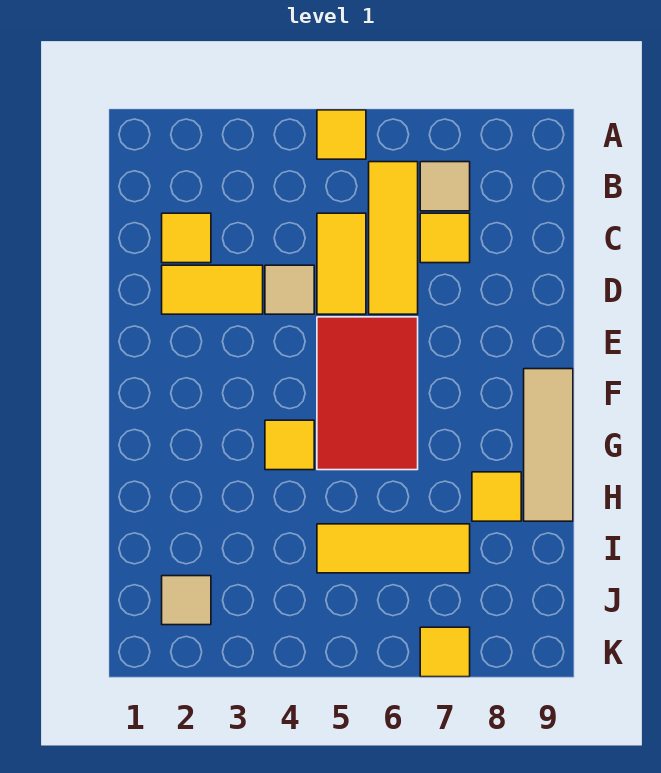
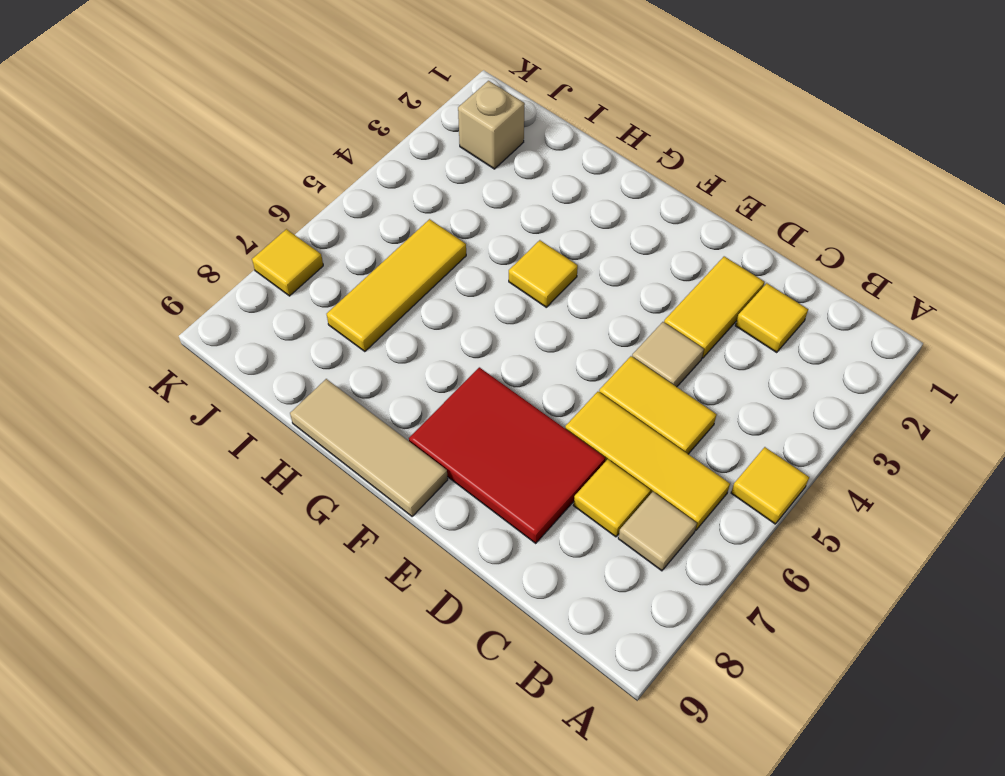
red tile E5:G6 level 1 -> red tile D7:F8 level 1
yellow tile H8 level 1 -> none
tan tile J2 level 1 -> tan brick J2 level 1

